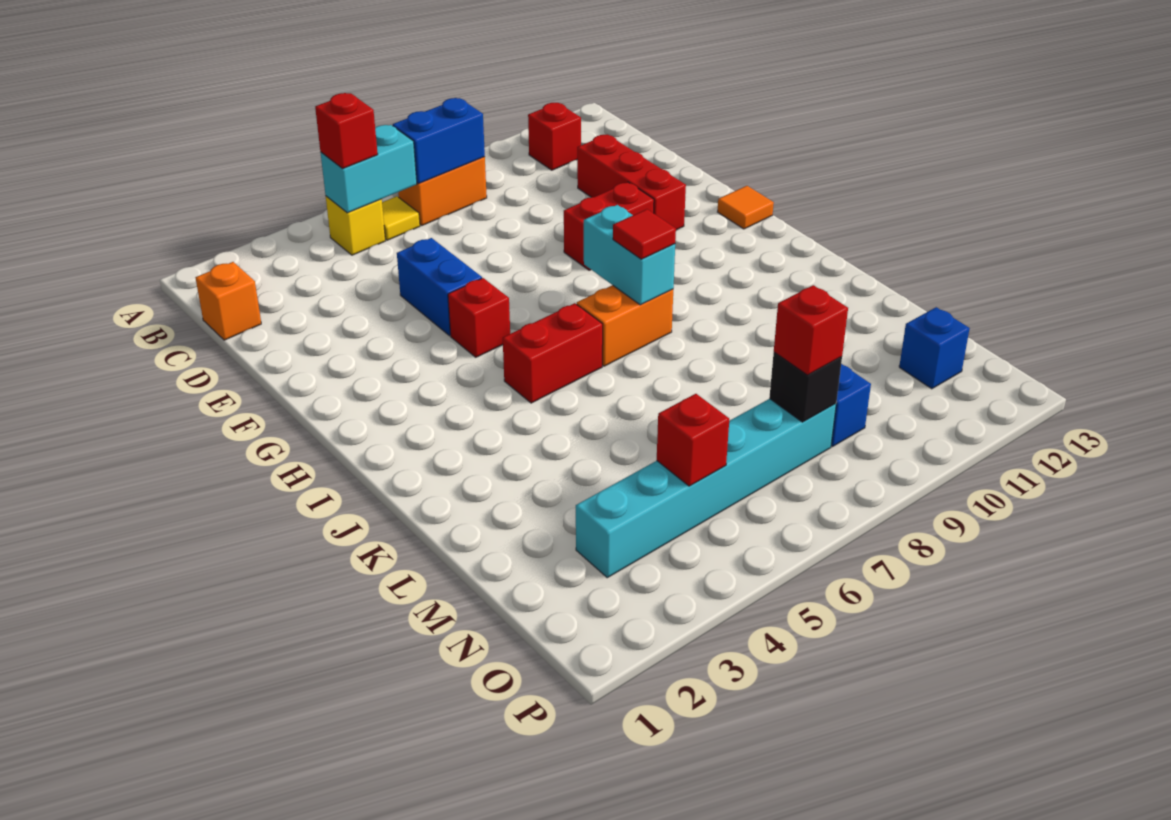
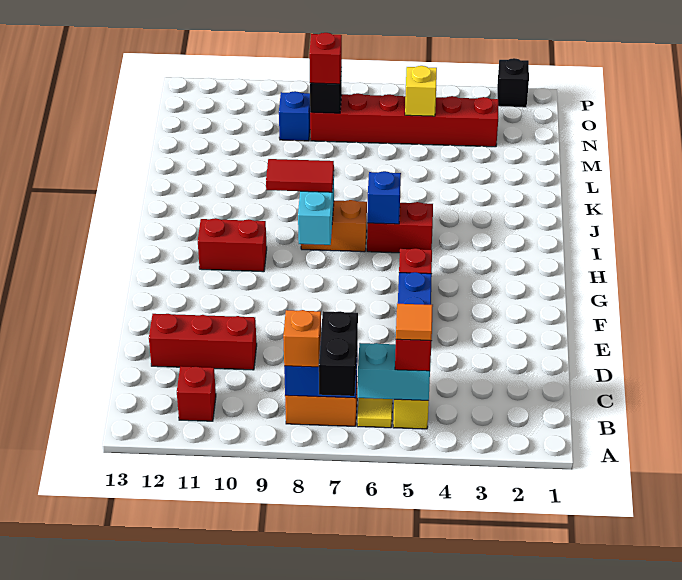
none -> black brick A7:B7 level 3
orange brick C1 level 1 -> orange brick B8 level 3
red brick D11:F11 level 1 -> red brick D10:D12 level 1
red brick F9:F10 level 1 -> red brick H10:H11 level 1
orange tile G13 level 1 -> orange tile B5 level 4
red tile I8 level 3 -> red tile I8:I9 level 3
cyan brick N3:N8 level 1 -> red brick N3:N8 level 1
red brick N5 level 2 -> yellow brick N5 level 2
blue brick N12 level 1 -> blue brick I6 level 2
none -> black brick P2 level 1

